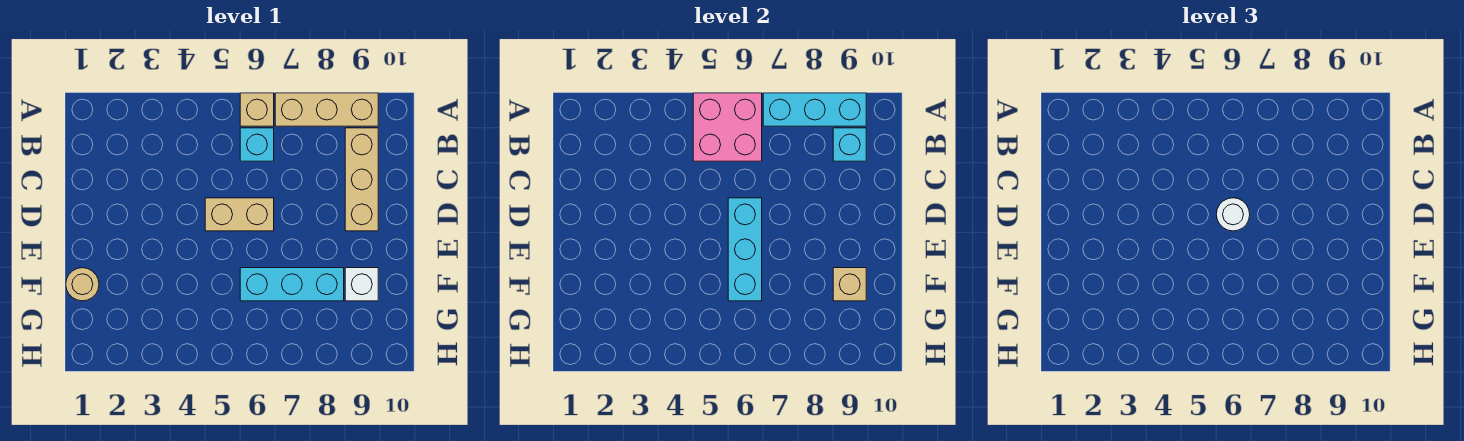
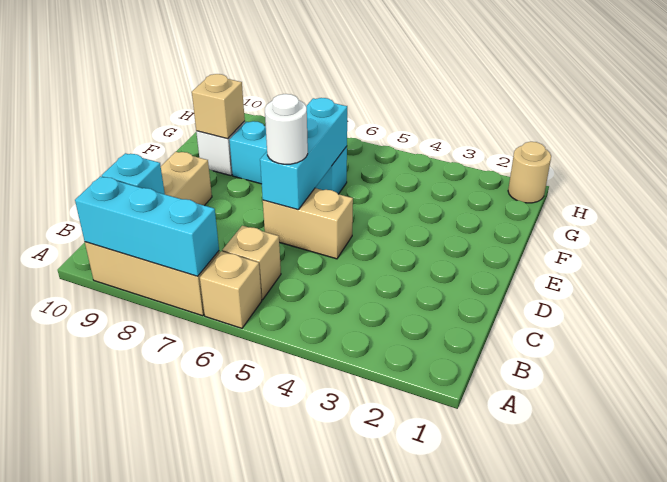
pink brick A5:B6 level 2 -> none
cyan brick B6 level 1 -> tan brick B6 level 1
tan round brick F1 level 1 -> tan round brick H1 level 1

